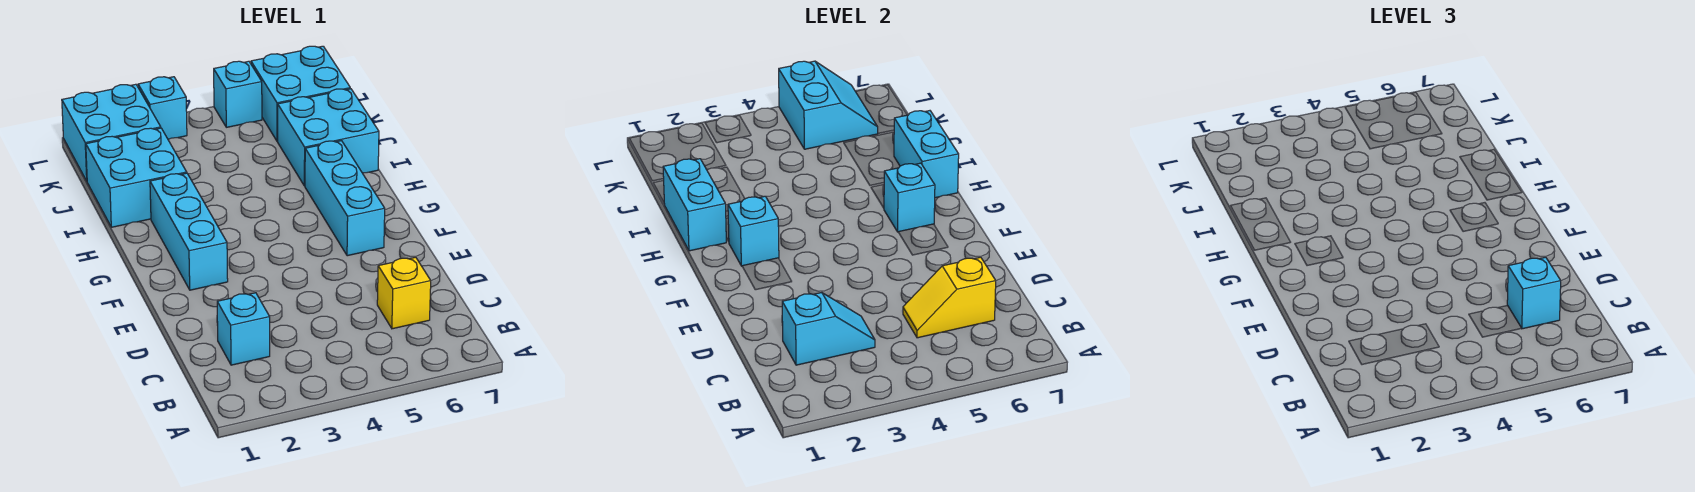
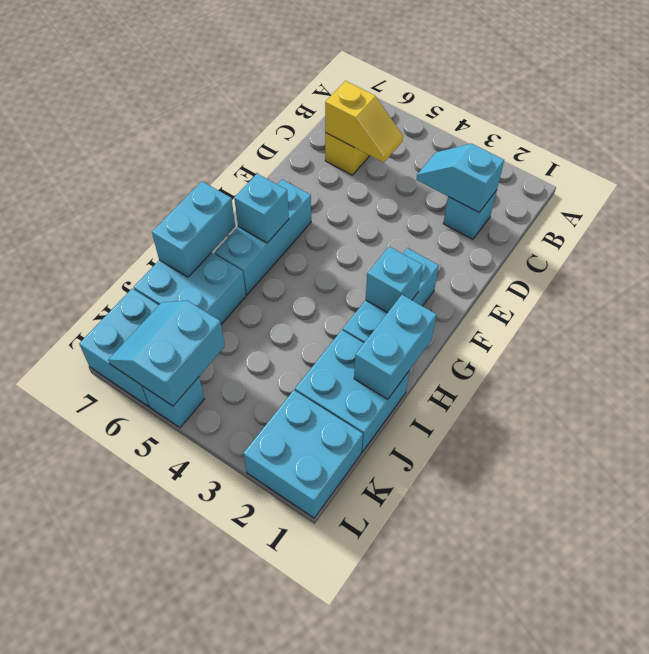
cyan brick C6 level 3 -> none
cyan brick L3 level 1 -> none

